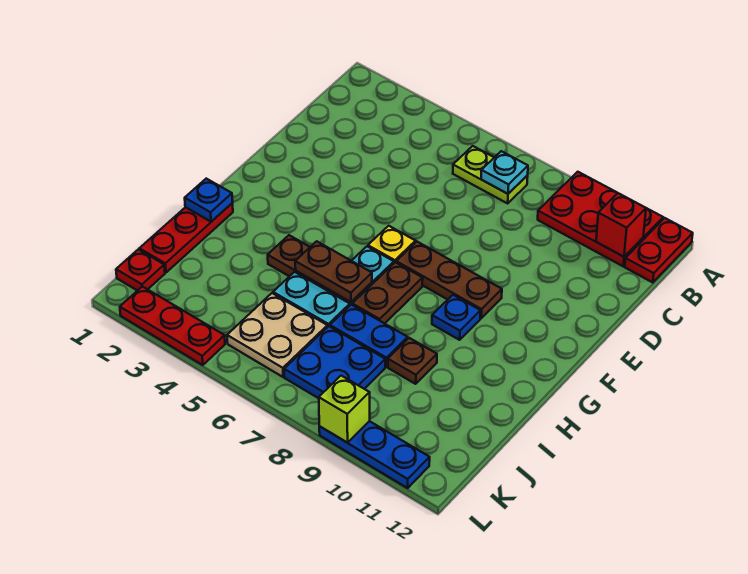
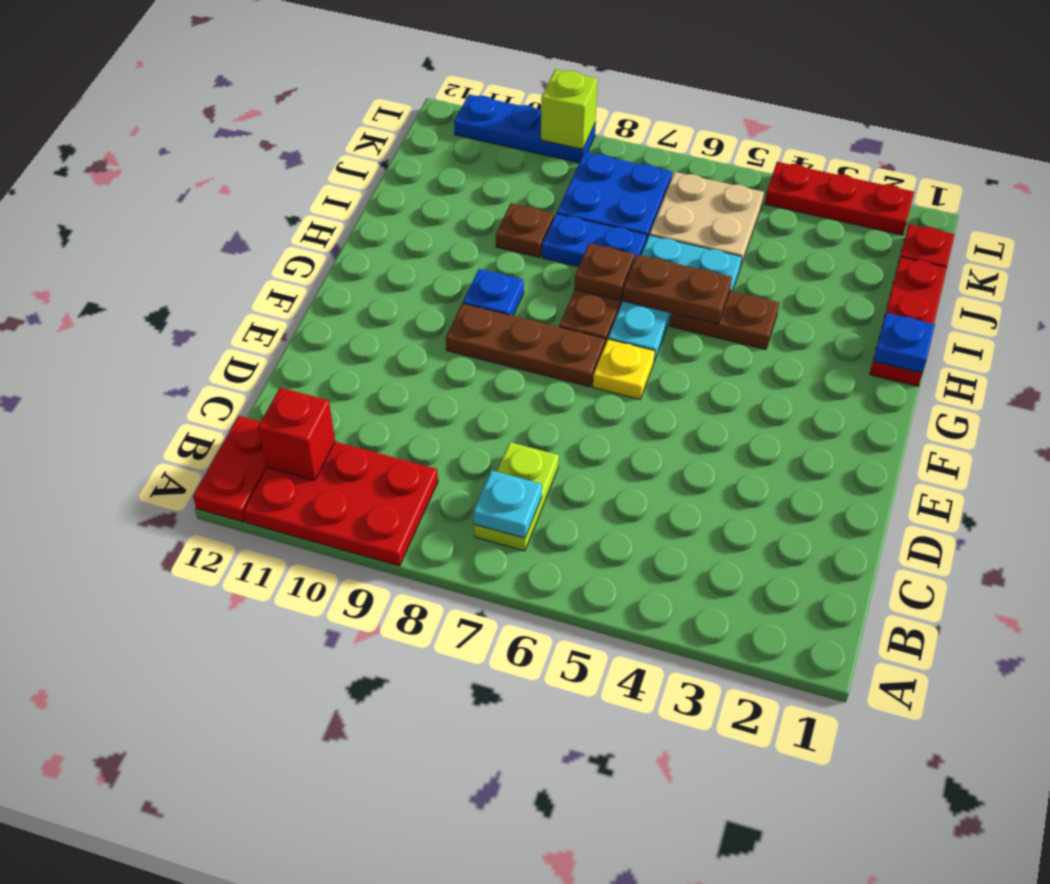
lime plate B6:B7 level 1 -> lime plate B7:C7 level 1
none -> brown plate H7 level 2

